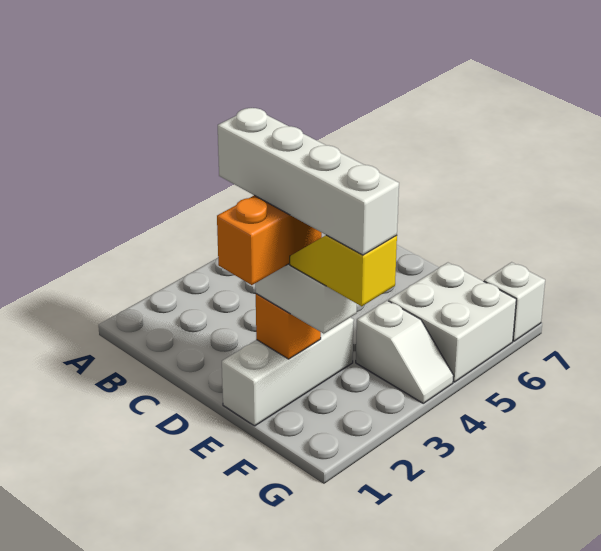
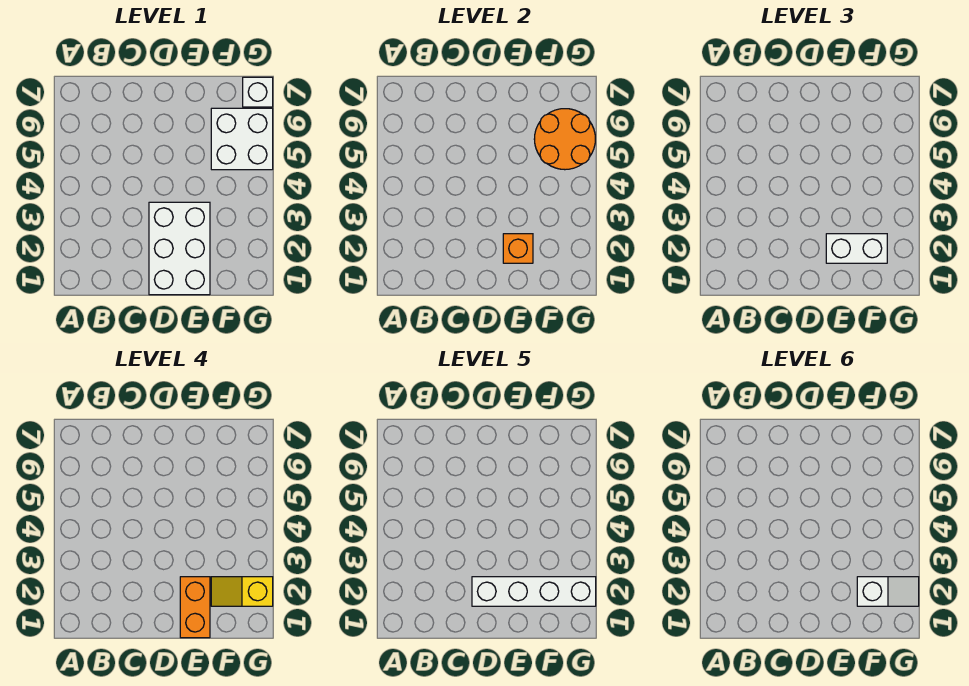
white brick E1:E3 level 1 -> white brick D1:E3 level 1
white slope F4:G4 level 1 top F -> white slope F2:G2 level 6 top F
none -> orange round brick F5:G6 level 2

